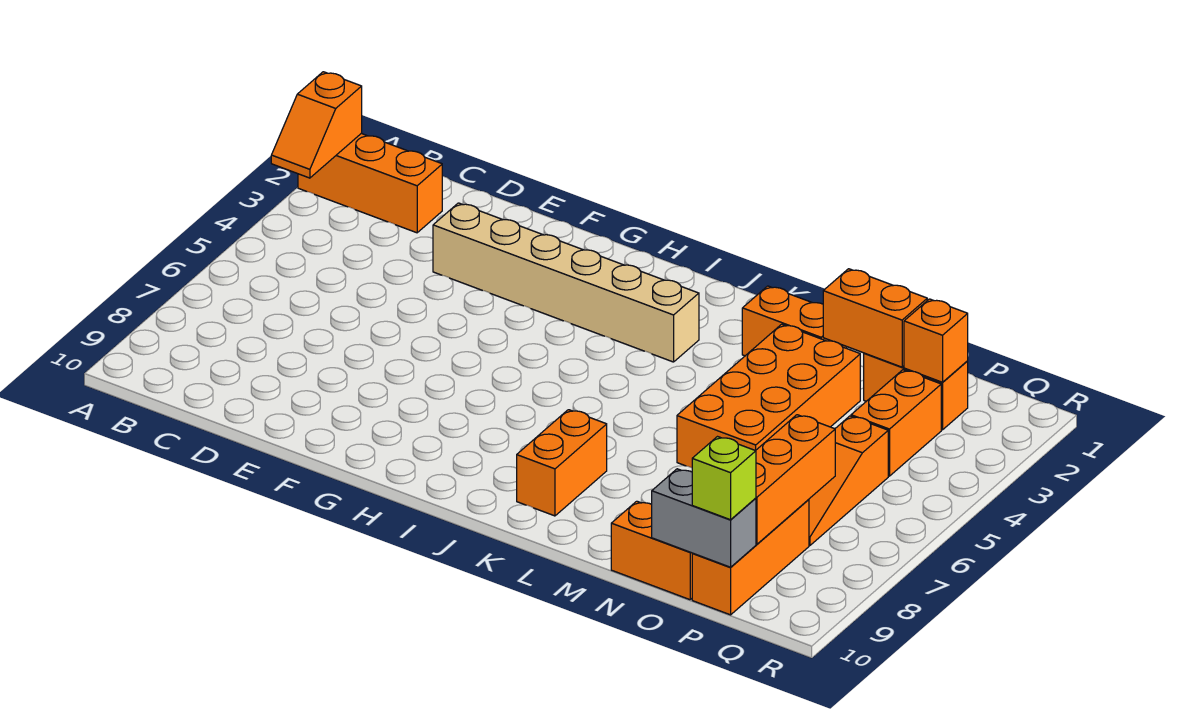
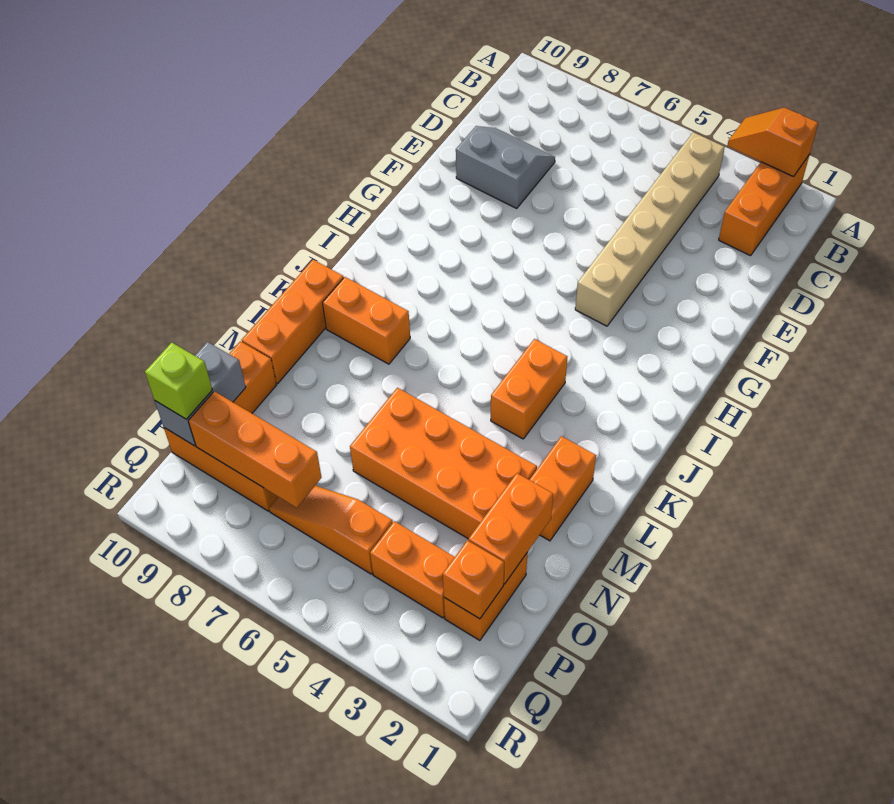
none -> grey slope D8:E9 level 1 top E
tan brick E3:J3 level 1 -> tan brick B4:G4 level 1
none -> orange brick J4:K4 level 1
none -> orange brick K10:M10 level 1

